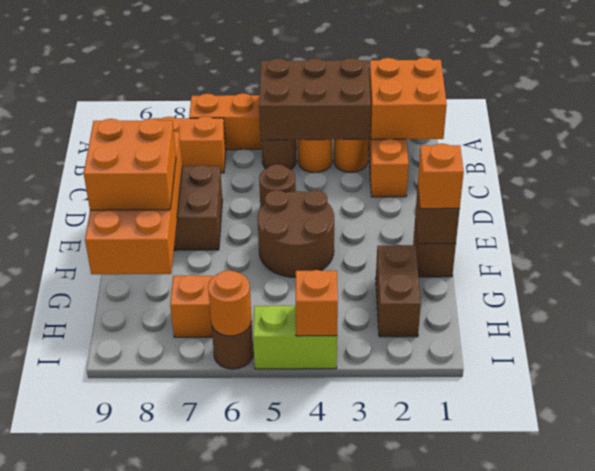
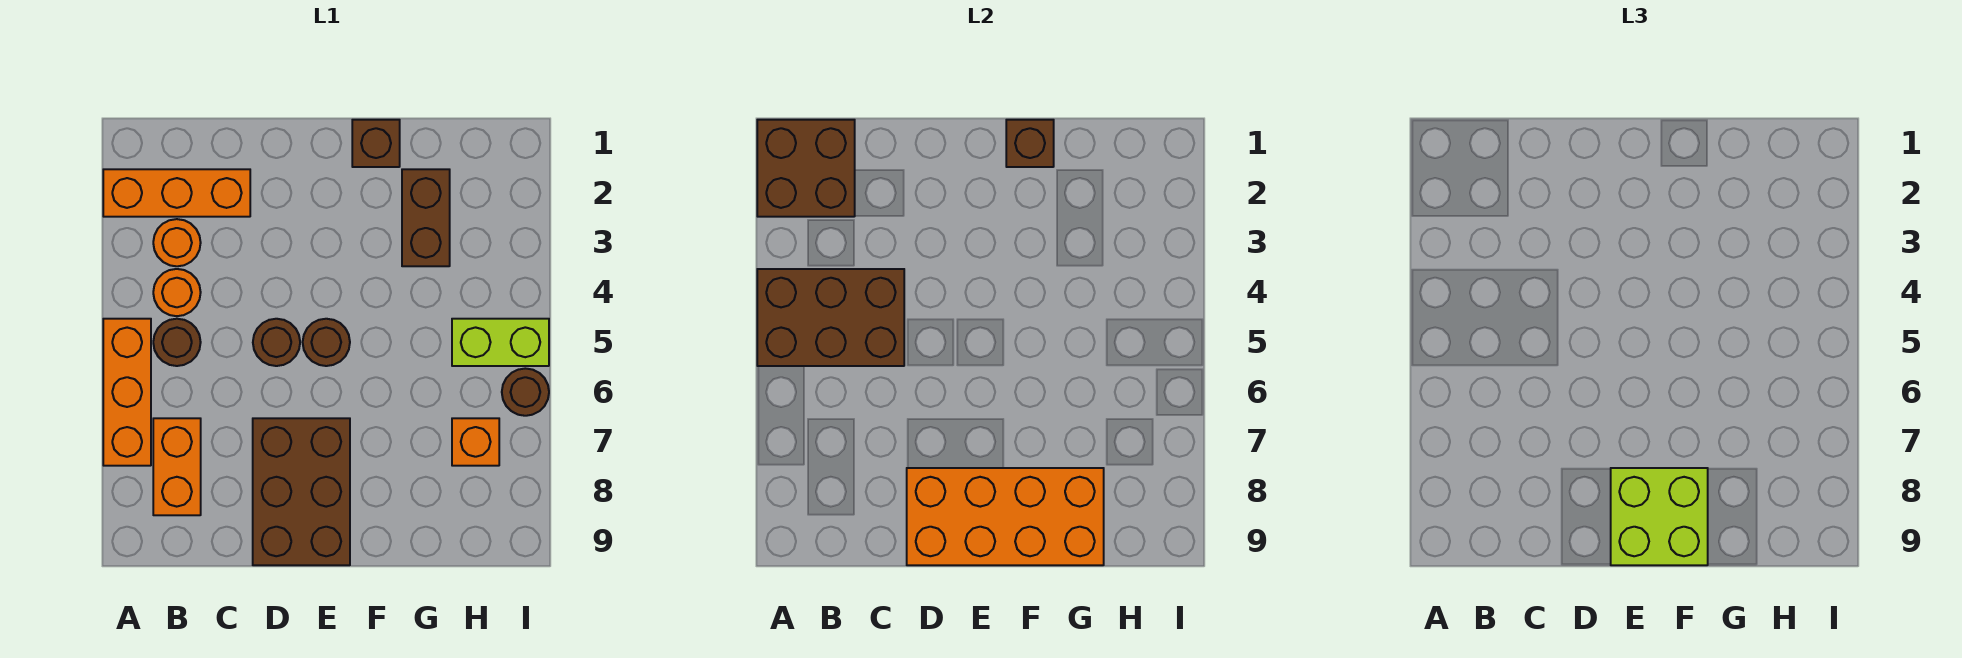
orange brick A1:B2 level 2 -> brown brick A1:B2 level 2
brown brick A3:B5 level 2 -> brown brick A4:C5 level 2
brown round brick E4:F5 level 1 -> brown round brick E5 level 1
orange brick E8:F9 level 3 -> lime brick E8:F9 level 3
orange brick F1 level 3 -> none
brown brick G2:H2 level 1 -> brown brick G2:G3 level 1
lime brick I4:I5 level 1 -> lime brick H5:I5 level 1
orange brick I4 level 2 -> none
orange round brick I6 level 2 -> none

